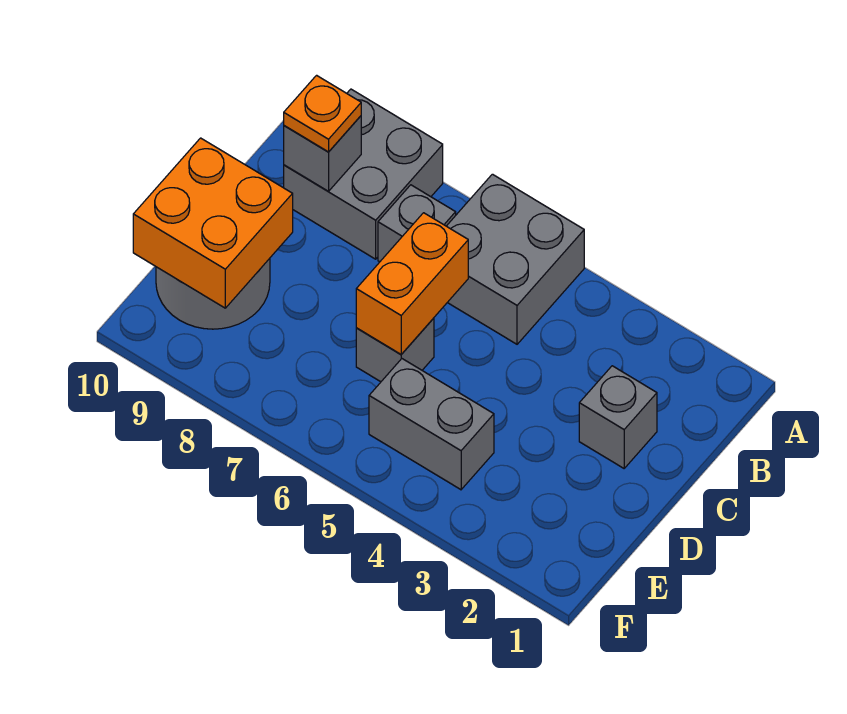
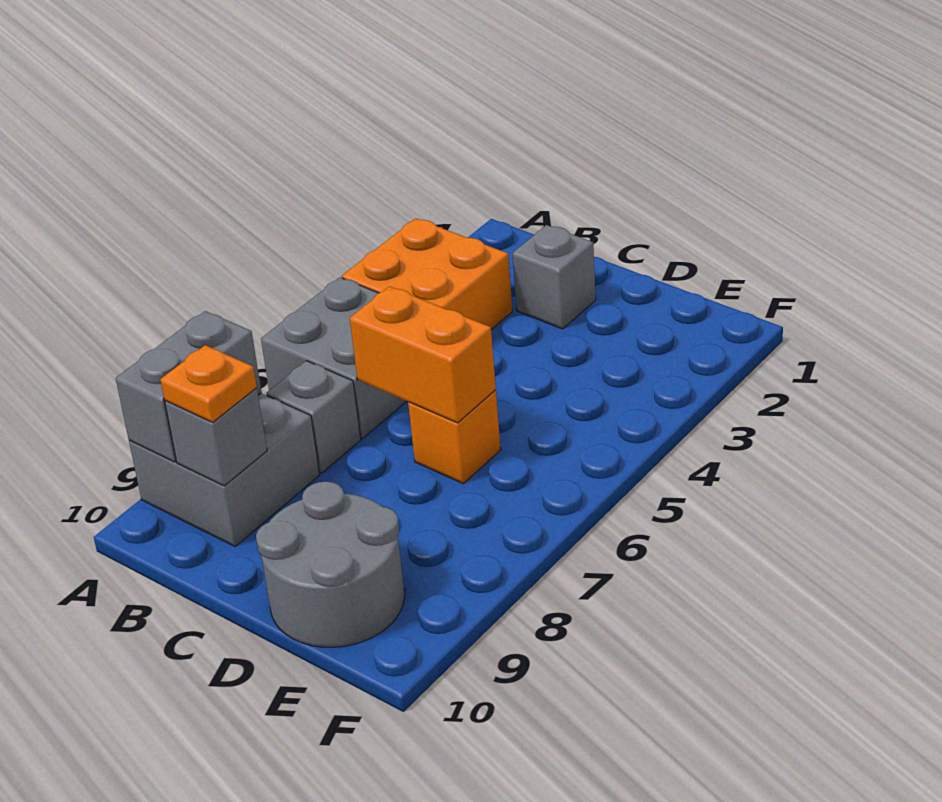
grey brick D6 level 1 -> orange brick D6 level 1
orange brick D9:E10 level 2 -> orange brick A3:B4 level 1
grey brick E4:E5 level 1 -> grey brick A8:A9 level 2

